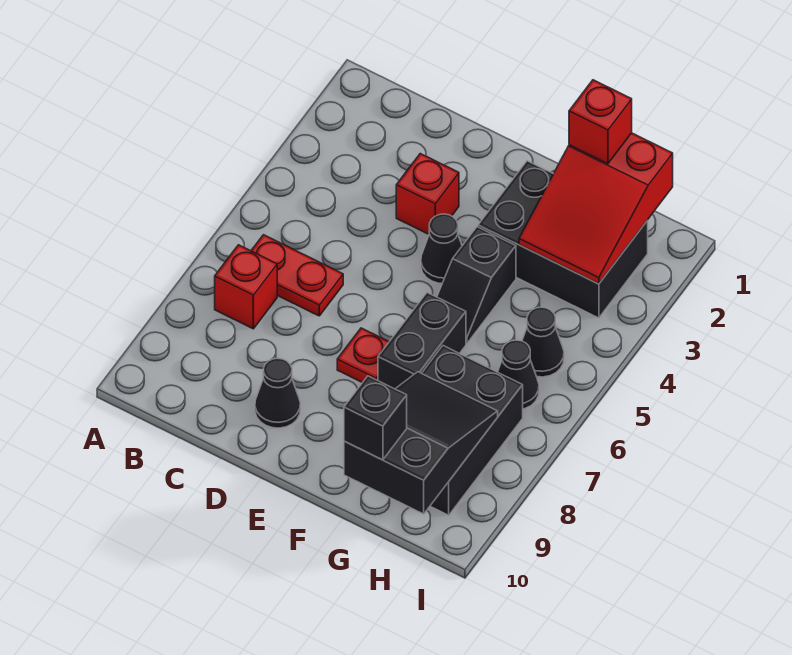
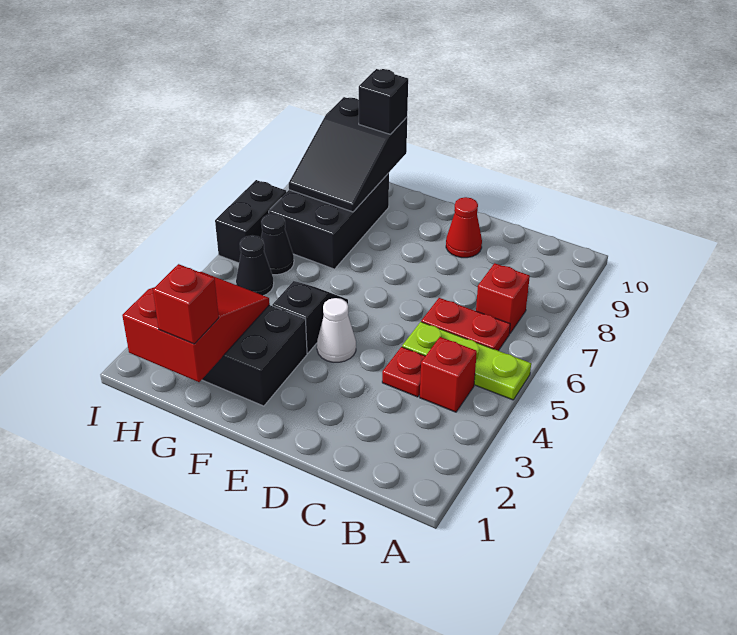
none -> lime plate A5:C5 level 1
red brick D3 level 1 -> red brick B4 level 1
black cone D9 level 1 -> red cone D9 level 1
black cone E4 level 1 -> white cone E4 level 1
red plate E7 level 1 -> red plate C4 level 1
black brick F6:F7 level 1 -> black brick I6:I7 level 1

